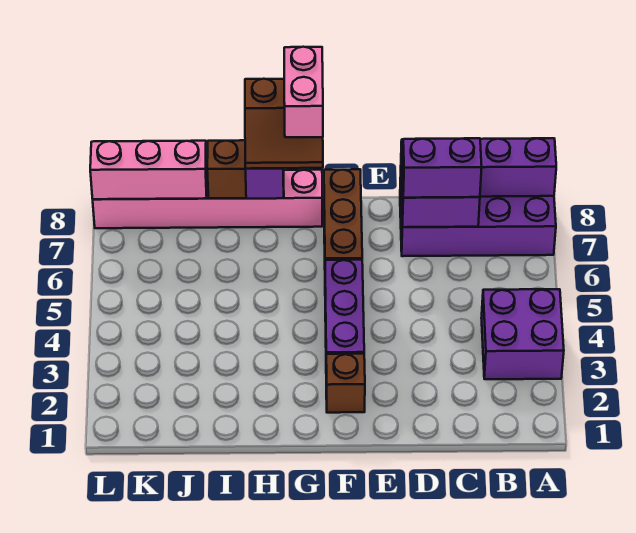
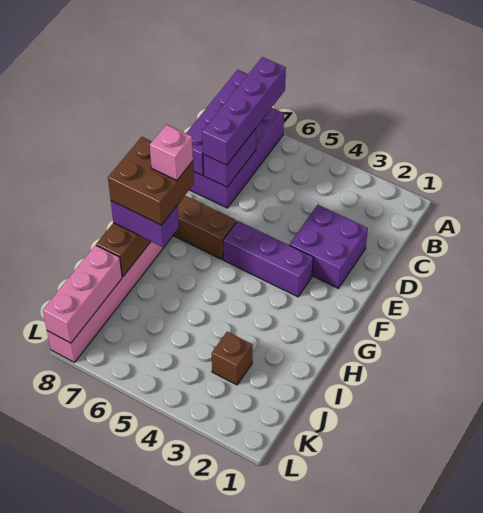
purple brick A3:B4 level 1 -> purple brick D2:E3 level 1
purple brick C7:D7 level 3 -> purple brick A7:D7 level 3
brown brick F2 level 1 -> brown brick J3 level 1
brown slope G7:H8 level 4 top 8 -> brown brick G7:H8 level 4
pink brick G7:G8 level 5 -> pink brick G7 level 5

